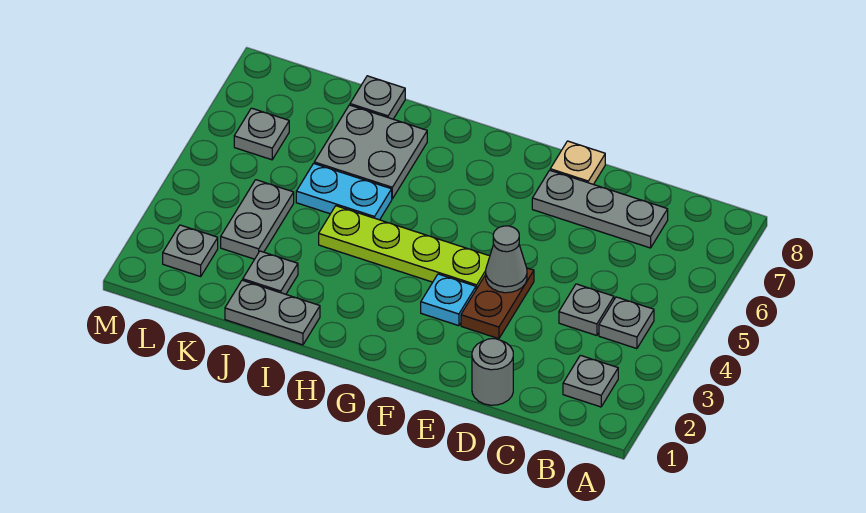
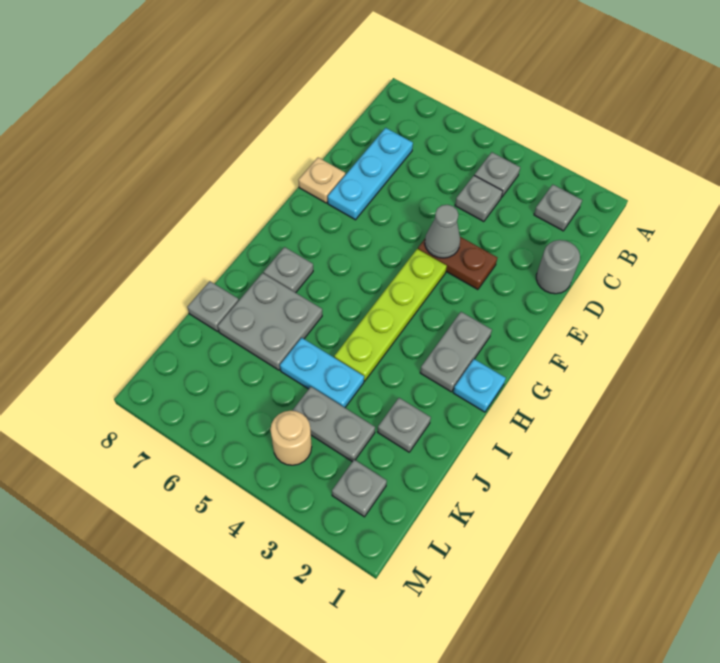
grey plate C7:E7 level 1 -> cyan plate C7:E7 level 1
cyan plate F3 level 1 -> cyan plate H1 level 1
grey plate I1:J1 level 1 -> grey plate G2:H2 level 1
cyan plate I5:J5 level 1 -> cyan plate J4:J5 level 1
none -> tan round brick L4 level 1
grey plate L6 level 1 -> grey plate H7 level 1

